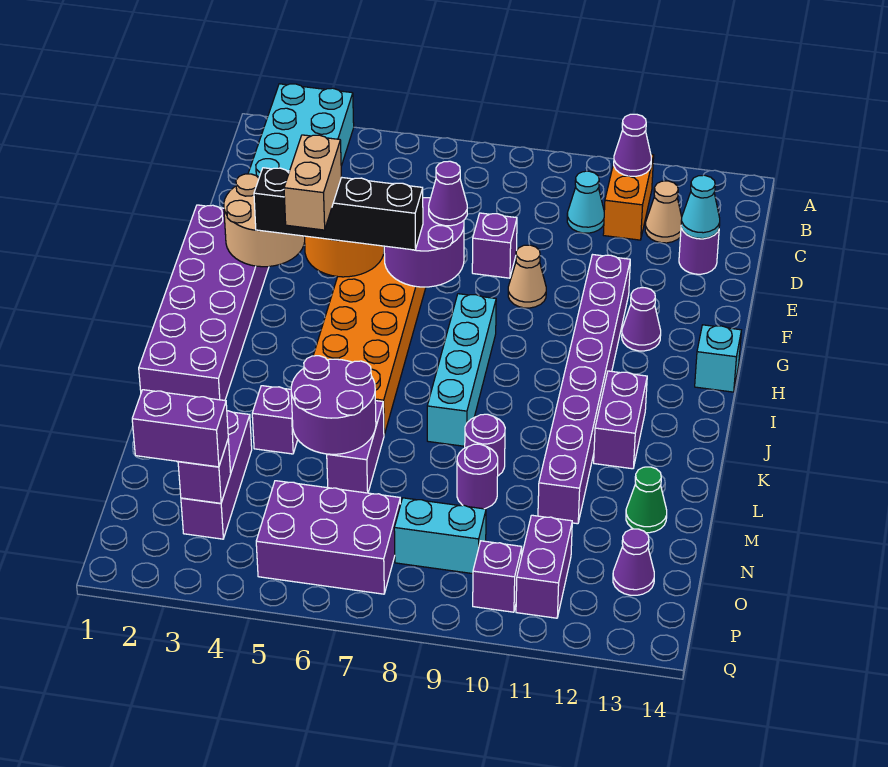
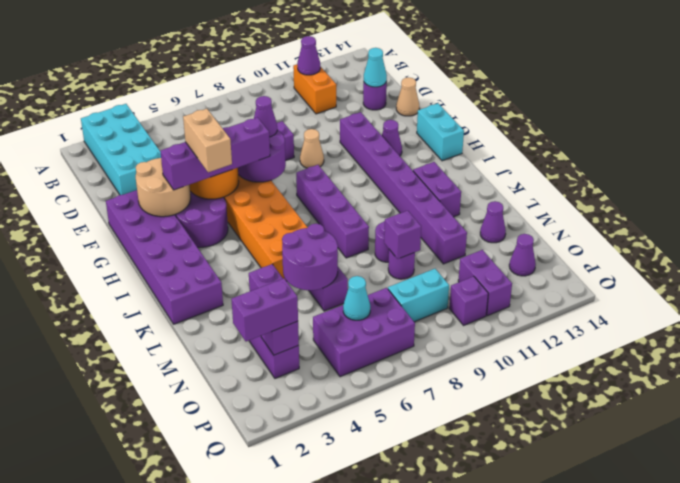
cyan cone C10 level 1 -> cyan cone O6 level 2
tan cone C12 level 1 -> tan cone E14 level 1
none -> purple round brick G3:H4 level 1
black brick G3:G6 level 3 -> purple brick G3:G6 level 3
cyan brick H8:K8 level 1 -> purple brick H8:K8 level 1
cyan brick H14 level 1 -> cyan brick G14:H14 level 1
none -> purple brick M9 level 2
green cone M13 level 1 -> purple cone M13 level 1

